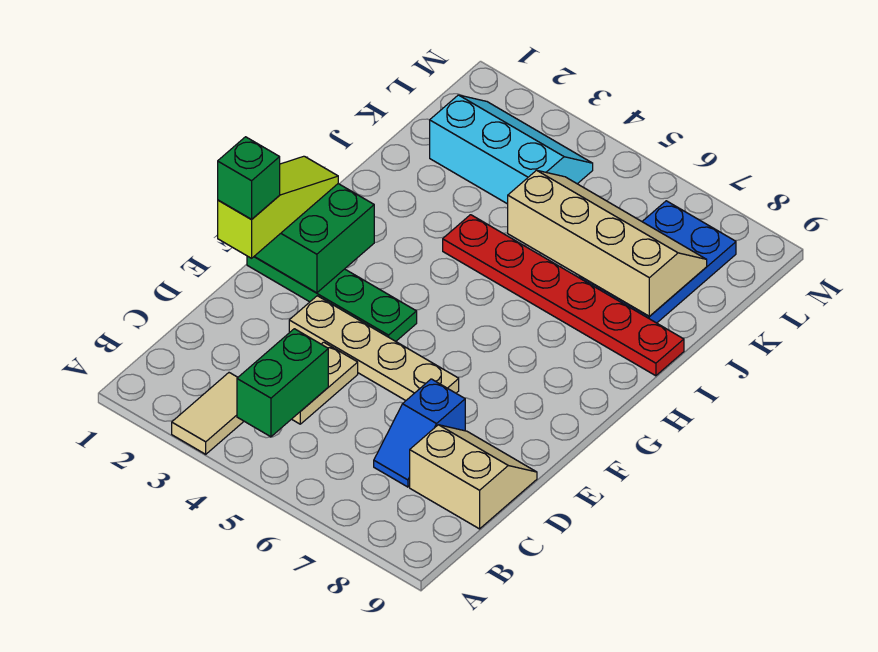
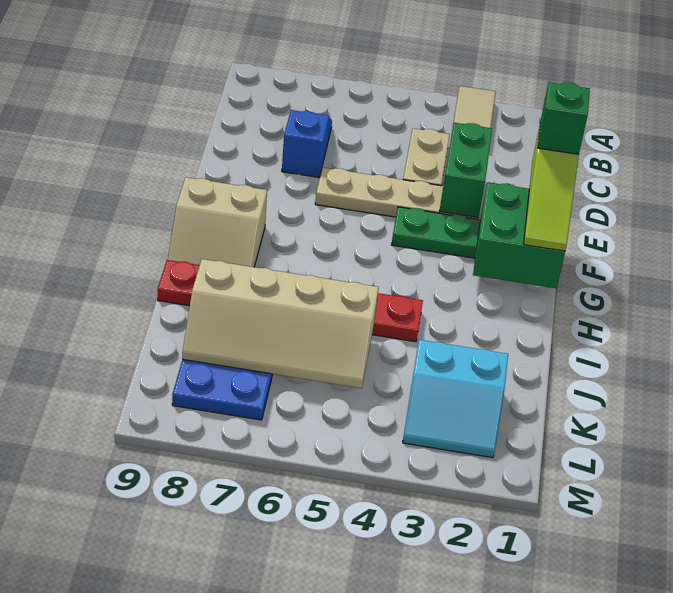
green brick B4:C4 level 2 -> green brick D3:E3 level 2
tan slope C8:D9 level 1 top C -> tan slope G8:H9 level 1 top G
cyan slope K2:L4 level 1 top K -> cyan slope K2:L3 level 1 top K

